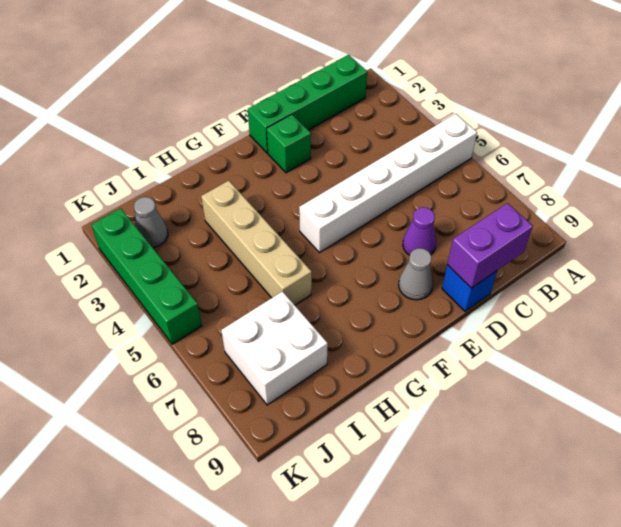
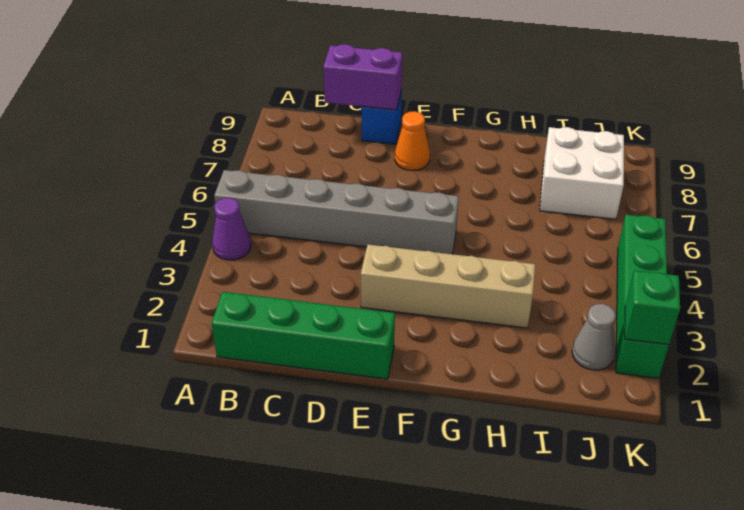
white brick A5:F5 level 1 -> grey brick A5:F5 level 1
purple cone D7 level 1 -> purple cone A4 level 1
green brick E2 level 1 -> green brick K2 level 2
grey cone E8 level 1 -> orange cone E8 level 1
tan brick H3:H6 level 1 -> tan brick E3:H3 level 1

